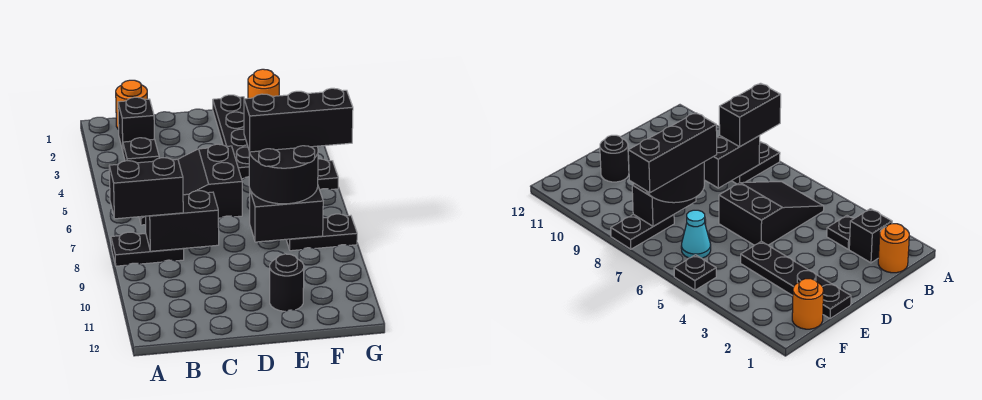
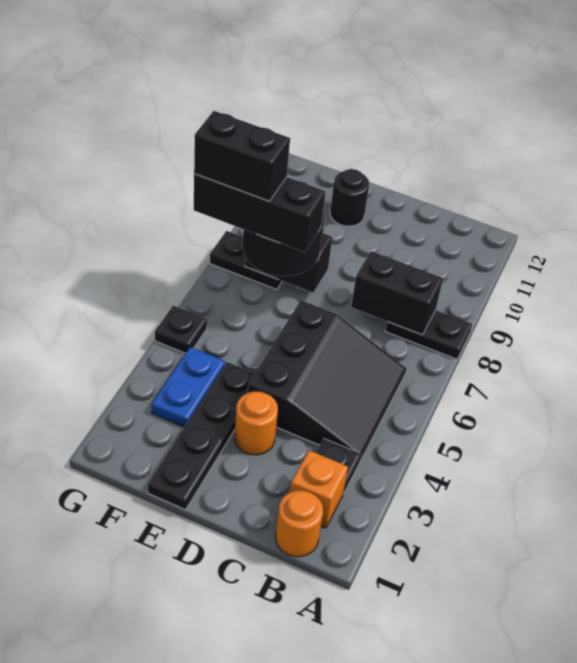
black brick A8:B8 level 3 -> black brick F7:G7 level 5
black brick B2 level 1 -> orange brick B2 level 1
black slope B5:D6 level 1 top D -> black slope B4:D6 level 1 top D
orange round brick F1 level 1 -> orange round brick D3 level 1
none -> blue plate F3:F4 level 1
cyan cone F6 level 1 -> none

